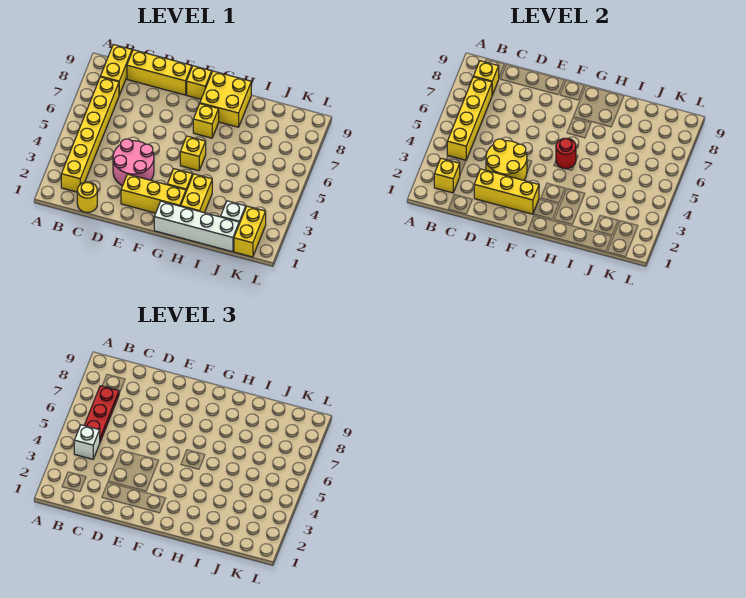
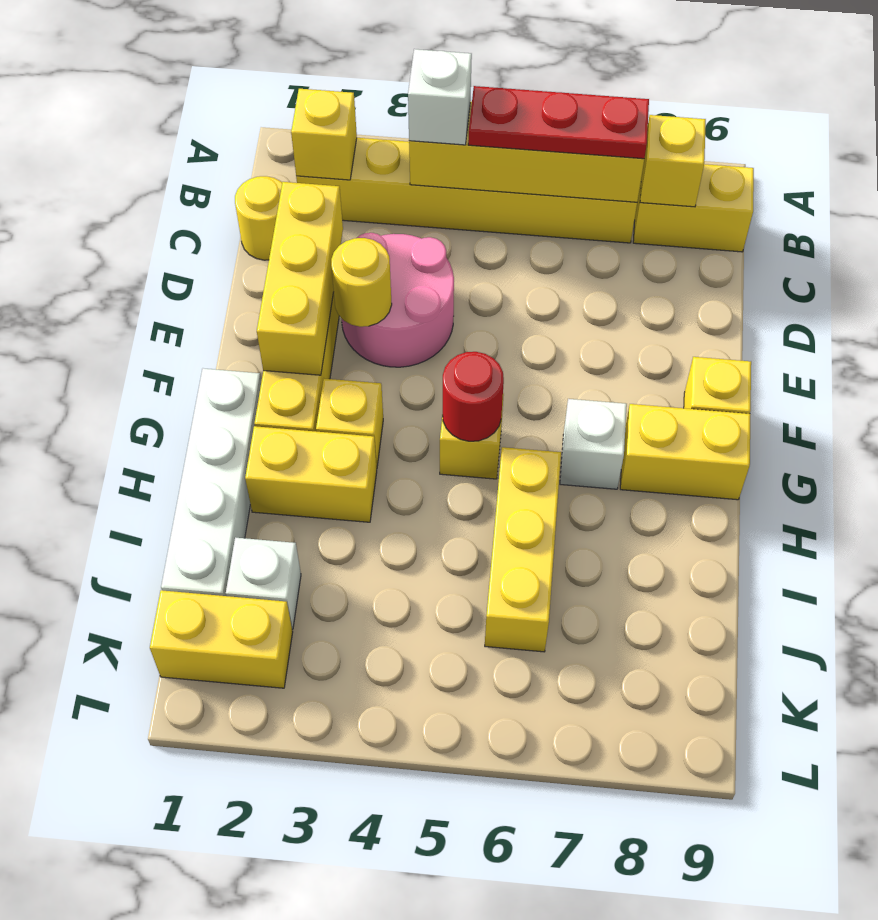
yellow brick C9:E9 level 1 -> yellow brick H6:J6 level 1
yellow round brick D3:E4 level 2 -> yellow round brick E3 level 2
yellow brick G7 level 1 -> white brick G7 level 1
yellow brick G8:H9 level 1 -> yellow brick G8:G9 level 1

